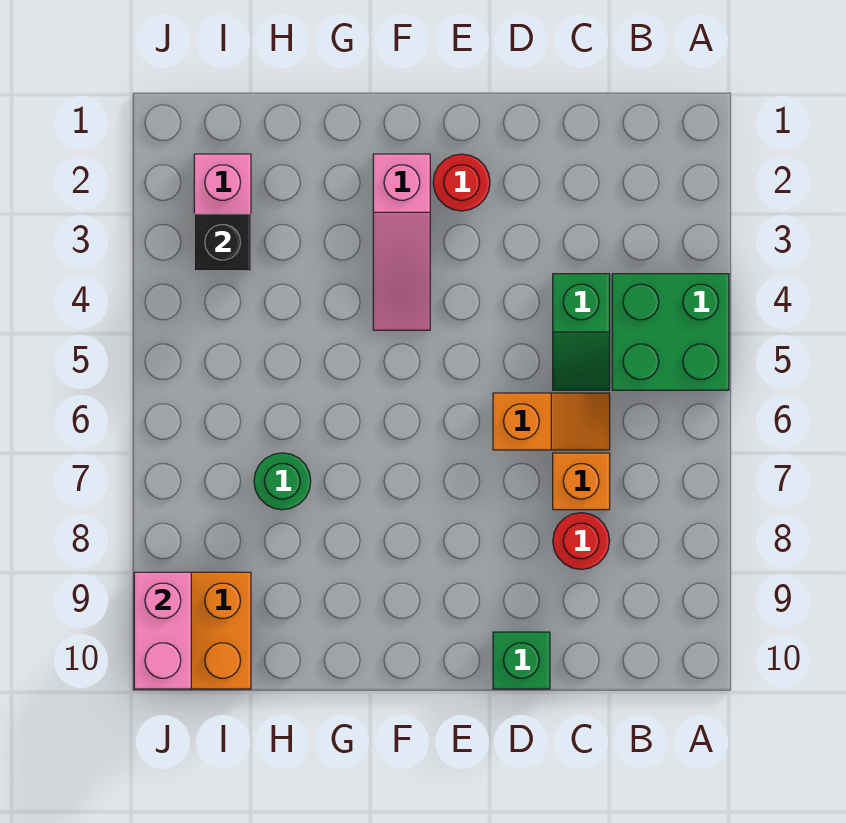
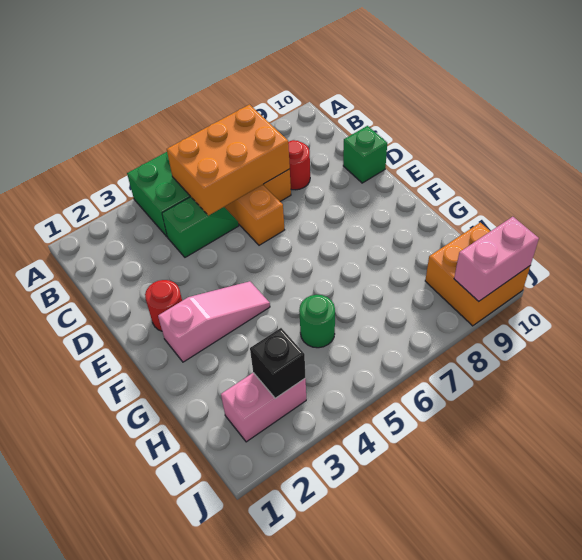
none -> orange brick B5:C7 level 2
green round brick H7 level 1 -> green round brick H5 level 1

